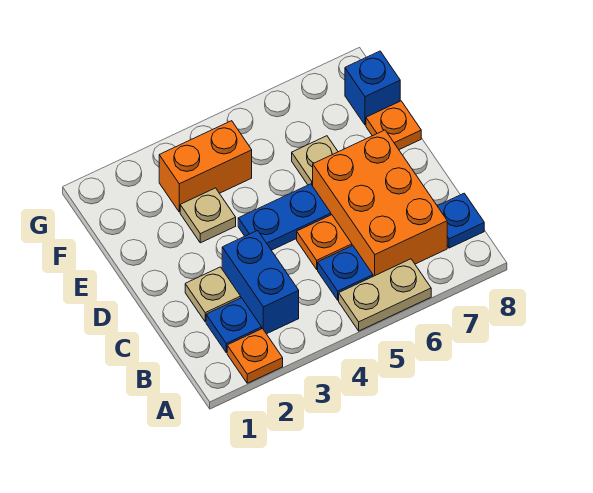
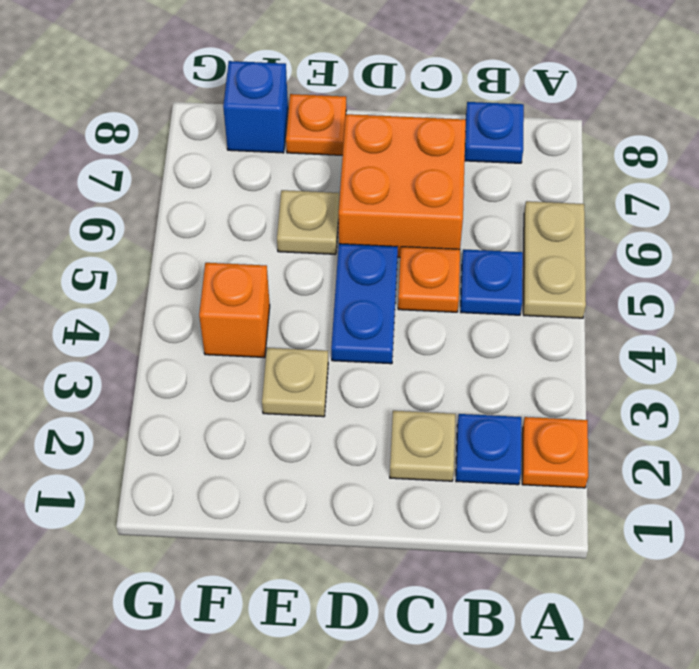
blue brick B3:C3 level 1 -> none
orange brick B6:D7 level 1 -> orange brick C6:D7 level 1
orange brick F3:F4 level 1 -> orange brick F4 level 1

